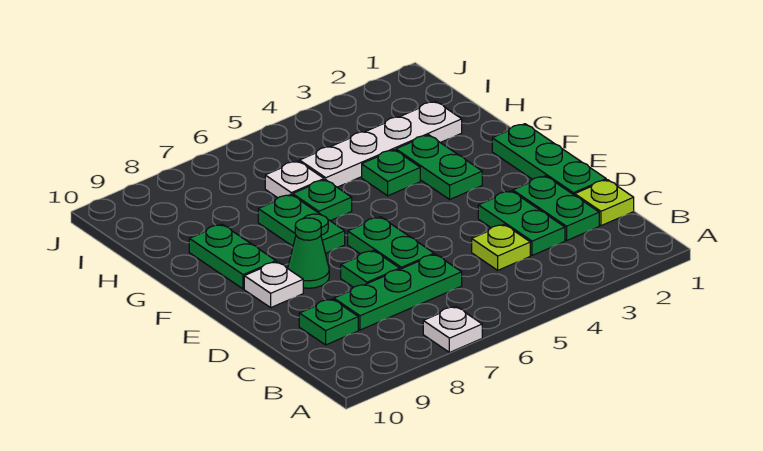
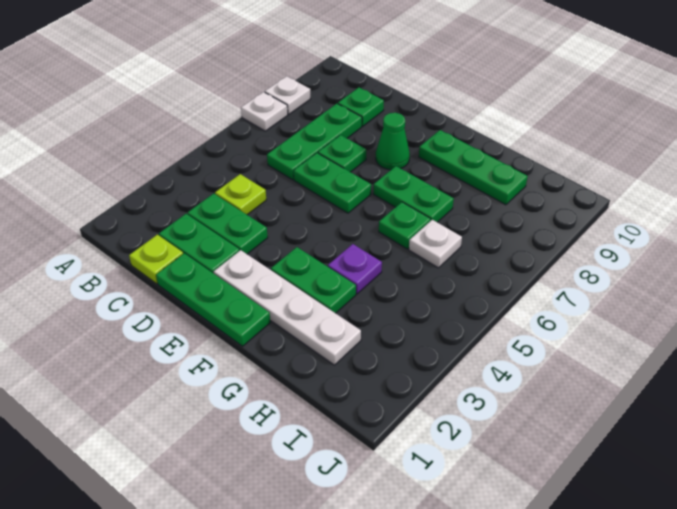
white plate E9 level 1 -> white plate A8 level 1
green plate F9:G9 level 1 -> green plate F9:H9 level 1
green plate G4 level 1 -> purple plate G4 level 1
white plate H2:H5 level 1 -> white plate E2:H2 level 1

